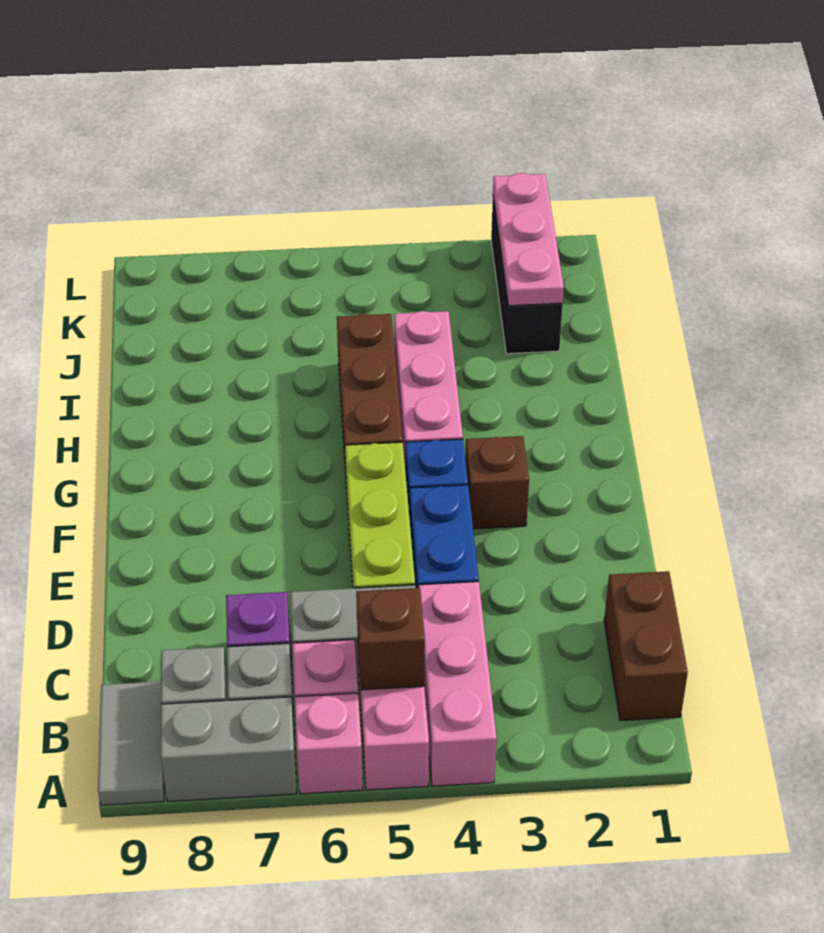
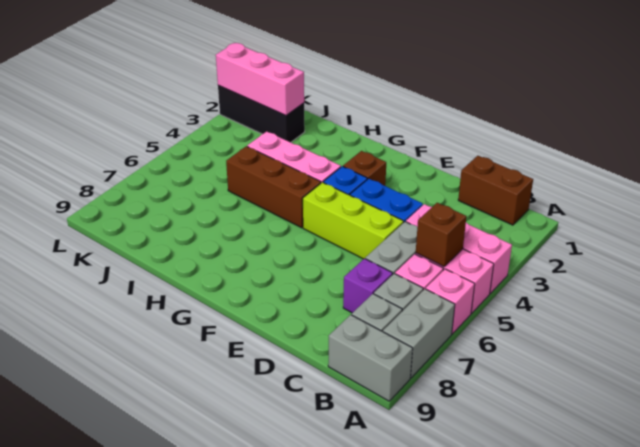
grey tile A9:B9 level 1 -> grey brick A9:B9 level 1
pink plate J2:L2 level 2 -> pink brick J2:L2 level 2

